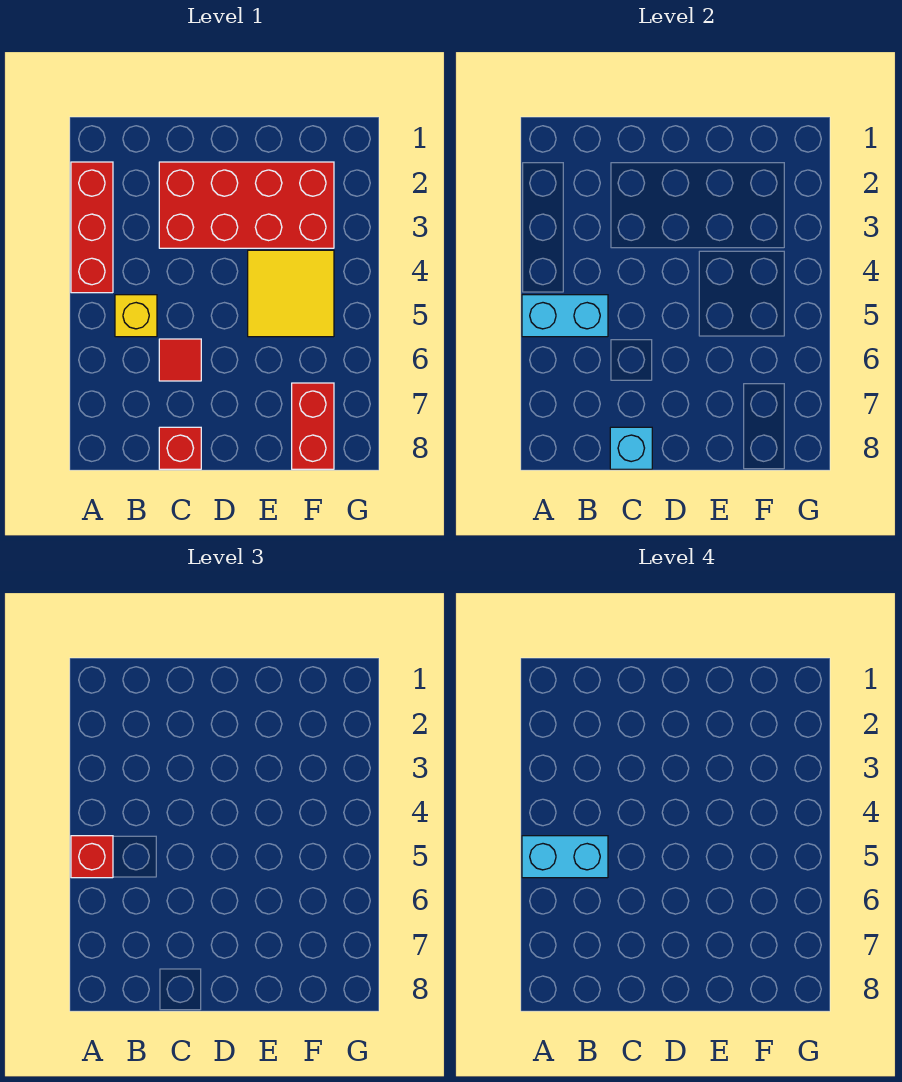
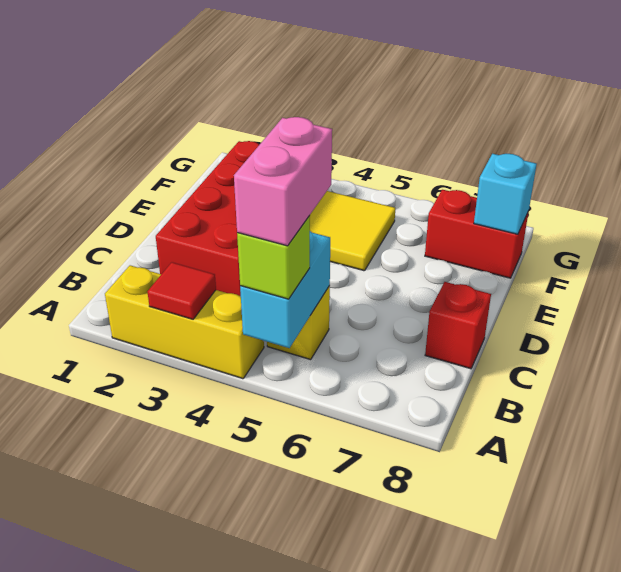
red brick A2:A4 level 1 -> yellow brick A2:A4 level 1
red brick A5 level 3 -> lime brick A5 level 3
cyan brick A5:B5 level 4 -> pink brick A5:B5 level 4
red tile C6 level 1 -> red tile A3 level 2
cyan brick C8 level 2 -> cyan brick F8 level 2

